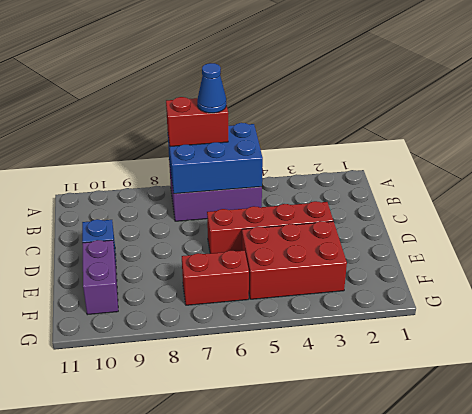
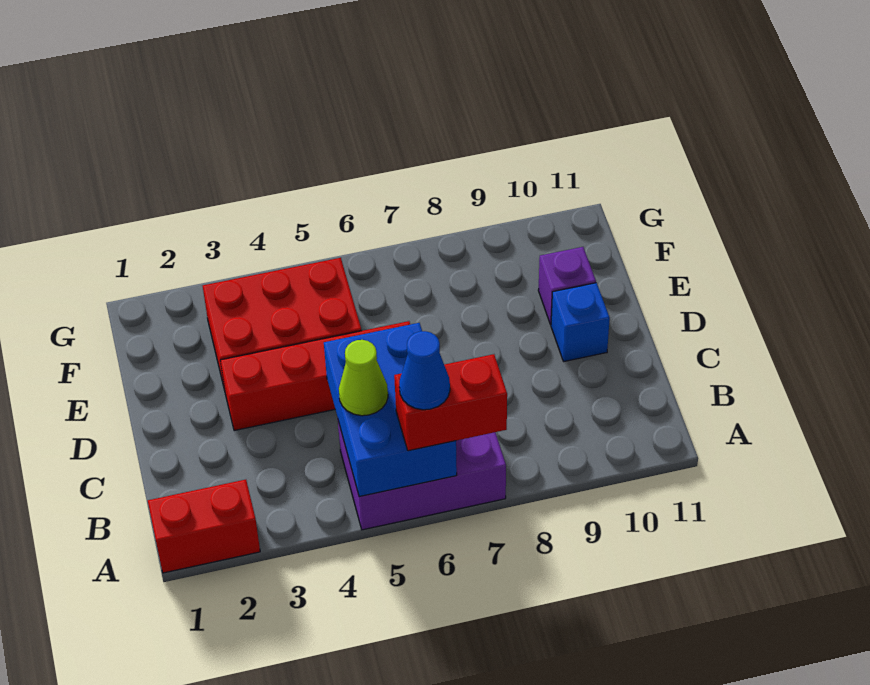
blue brick A5:B7 level 2 -> blue brick A5:C6 level 2
none -> lime cone B5 level 3
purple brick E10:F10 level 1 -> purple brick E10 level 1
red brick F6:F7 level 1 -> red brick A1:A2 level 1

